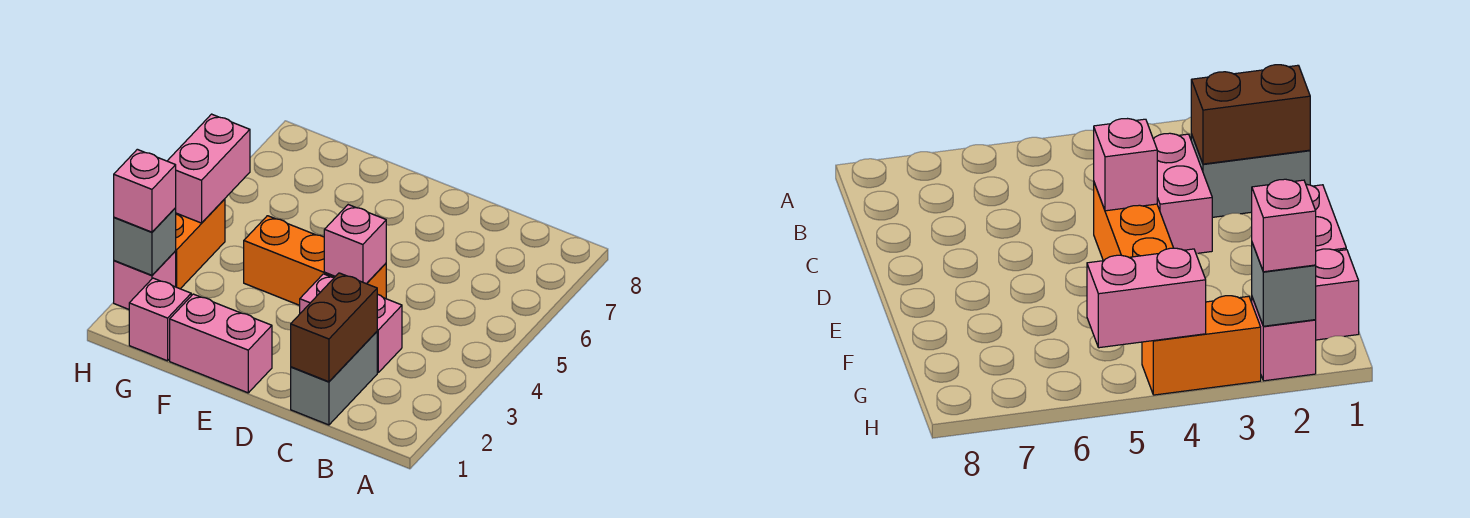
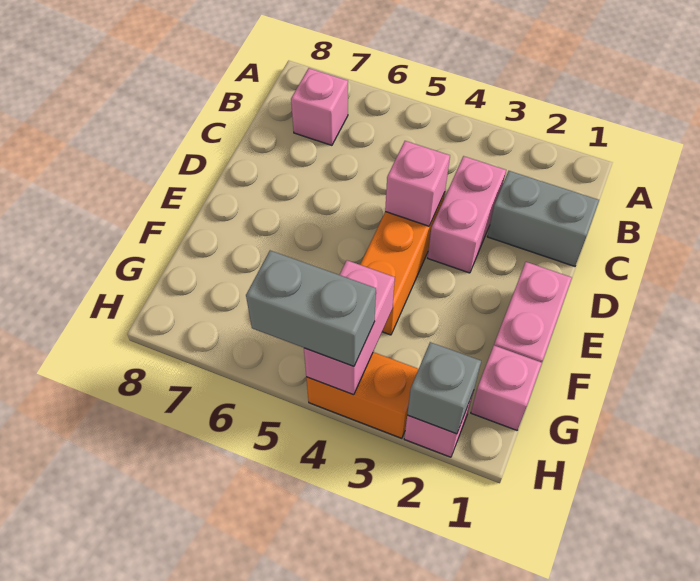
brown brick C1:C2 level 2 -> none
pink brick H2 level 3 -> pink brick B7 level 1
pink brick H4:H5 level 2 -> pink brick G4:H4 level 2
none -> grey brick H4:H5 level 3

